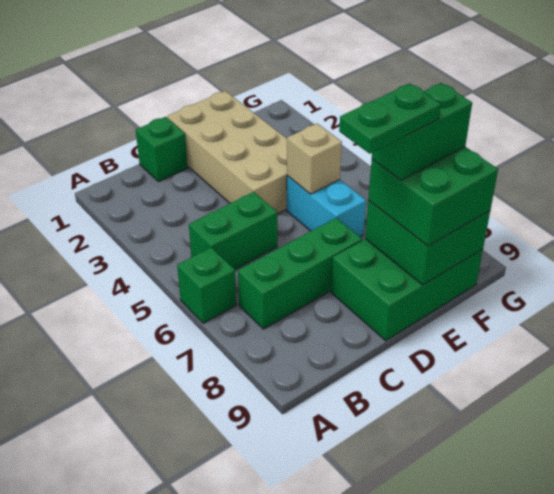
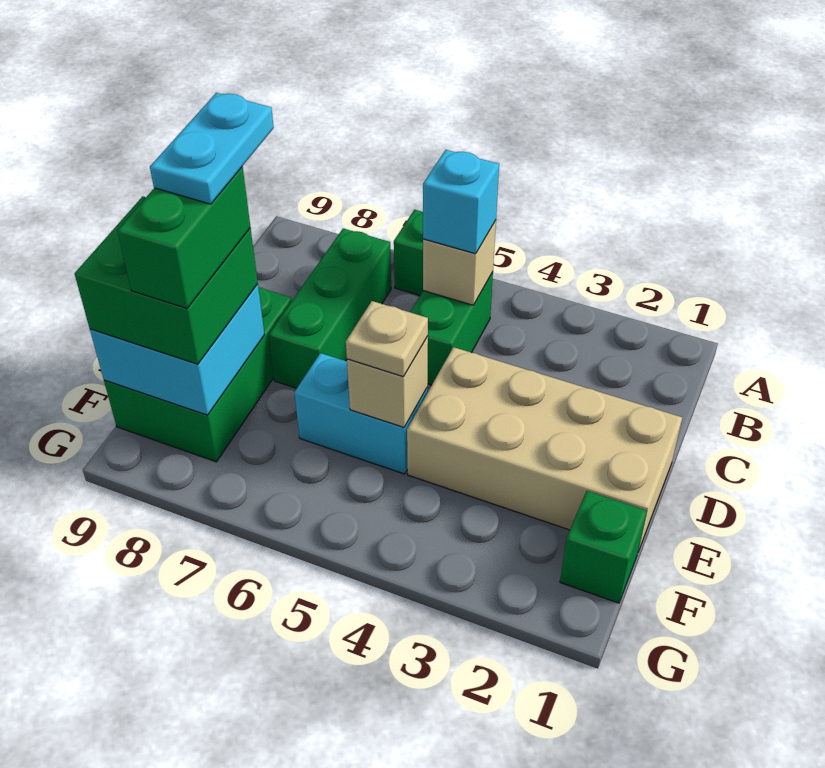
none -> tan brick B5 level 2
none -> cyan brick B5 level 3
green brick C1 level 1 -> green brick F1 level 1
green plate D8:E8 level 5 -> cyan plate D8:E8 level 5
none -> tan plate E5 level 3
green brick E8:F9 level 2 -> cyan brick E8:F9 level 2

